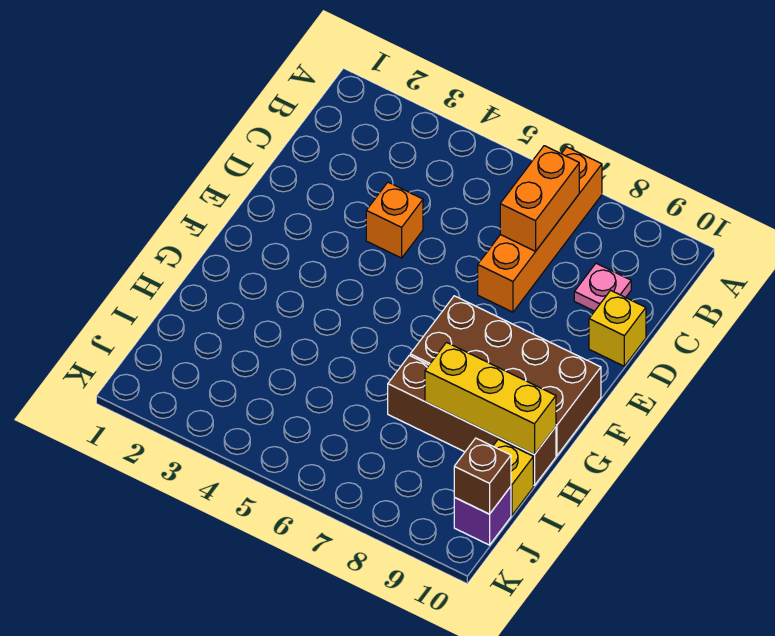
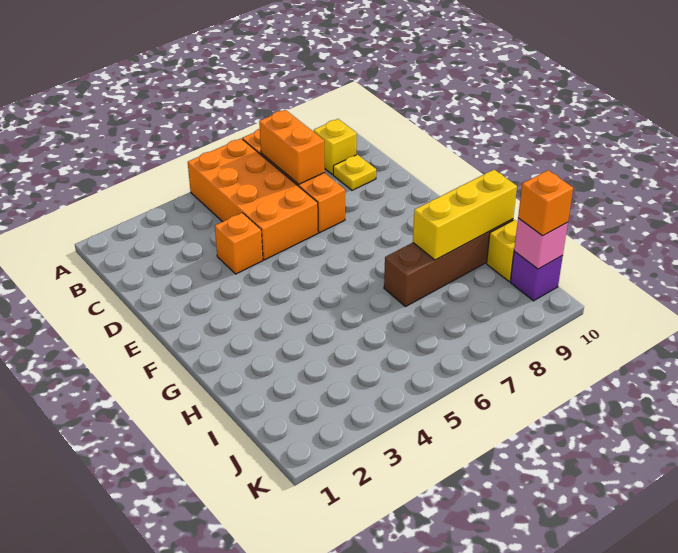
none -> orange brick A5:D6 level 1
pink plate C9 level 1 -> yellow plate C9 level 1
yellow brick D10 level 1 -> yellow brick B9 level 1
brown brick F7:G10 level 1 -> none
brown brick J10 level 2 -> pink brick J10 level 2
none -> orange brick J10 level 3

